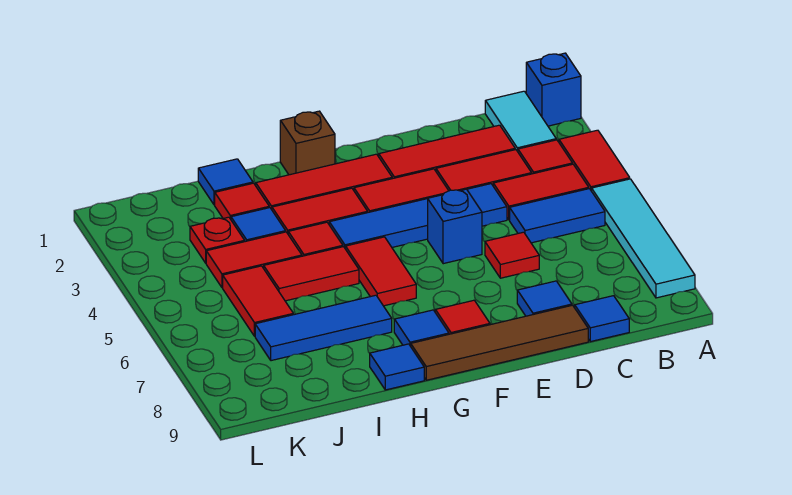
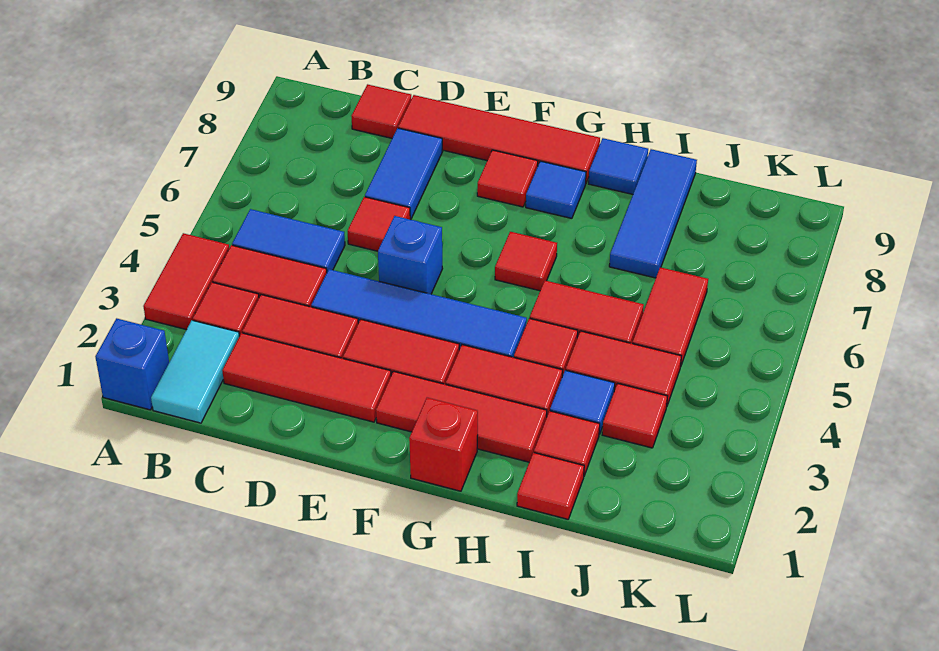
cyan tile A5:A8 level 1 -> none
blue tile C9 level 1 -> red tile C9 level 1
blue tile D8 level 1 -> blue tile D7:D8 level 1
brown tile D9:G9 level 1 -> red tile D9:G9 level 1
brown brick G1 level 1 -> red brick G1 level 1
red tile G5:G6 level 1 -> red tile G6 level 1
blue tile H7:J7 level 1 -> blue tile I7:I9 level 1
blue tile I1 level 1 -> red tile I1 level 1
red plate J3 level 1 -> red tile J3 level 1

